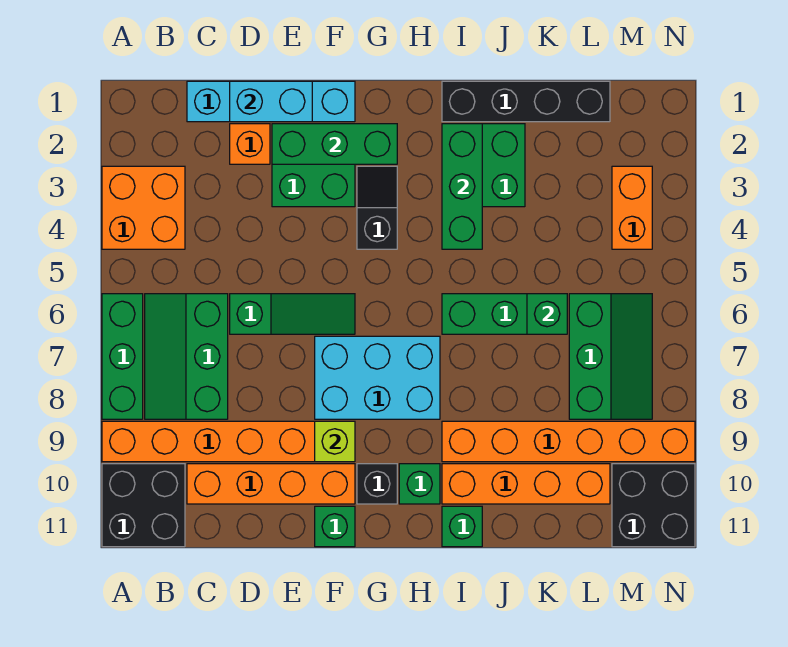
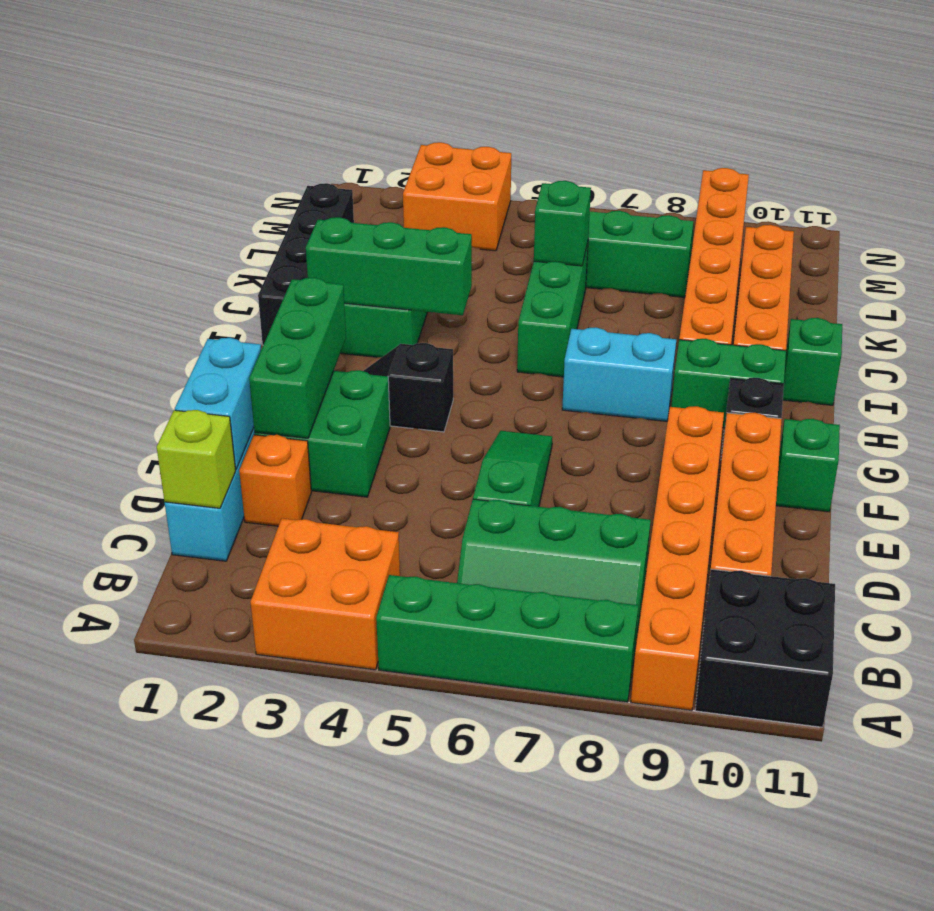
green brick A6:A8 level 1 -> green brick A5:A8 level 1
cyan brick F7:H8 level 1 -> cyan brick H7:H8 level 1
lime brick F9 level 2 -> lime brick C1 level 2
green brick H10 level 1 -> green brick H9:H10 level 1
orange brick M3:M4 level 1 -> orange brick M3:N4 level 1
black brick M10:N11 level 1 -> none

